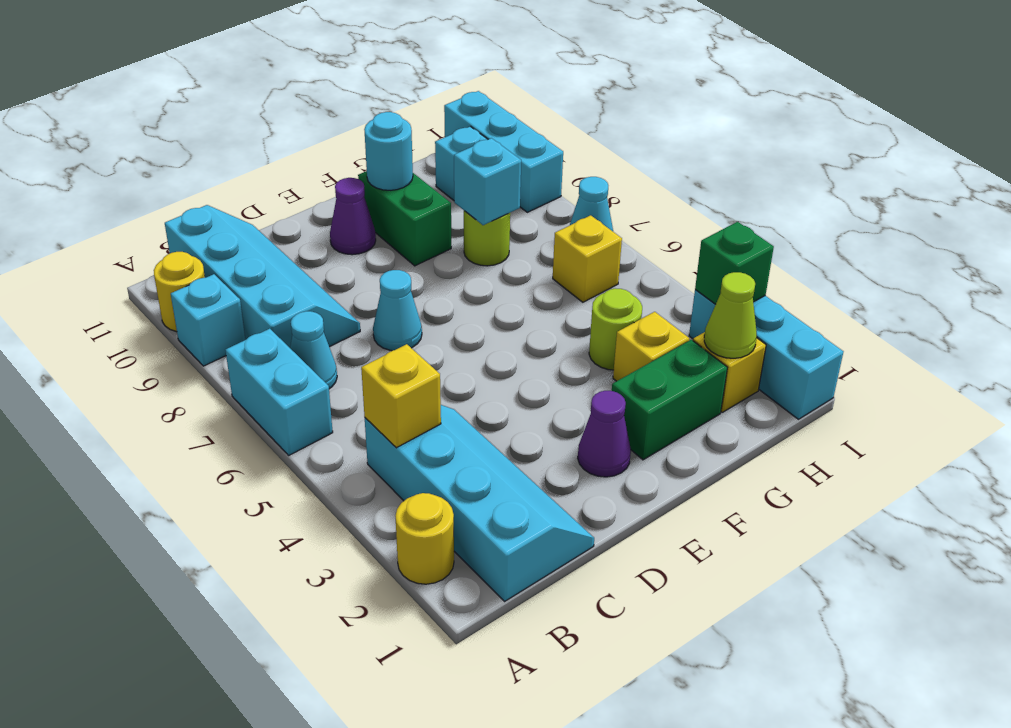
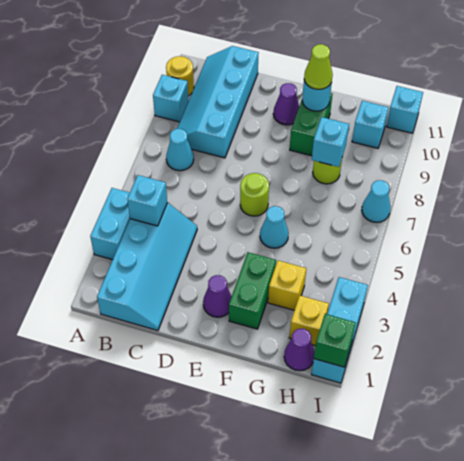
yellow round brick A2 level 1 -> none
cyan brick A6:A7 level 1 -> cyan brick A3:A4 level 1
yellow brick B4 level 2 -> cyan brick B4 level 2
cyan slope B8:C11 level 1 top B -> cyan slope B8:C11 level 1 top C
cyan cone D7 level 1 -> cyan cone F5 level 1
green brick F2:G2 level 1 -> green brick F2:F3 level 1
lime round brick G4 level 1 -> lime round brick E6 level 1
none -> purple cone H1 level 1
lime cone H2 level 2 -> lime cone F10 level 3
yellow brick H6 level 1 -> none
green brick I3 level 2 -> green brick I1 level 2
cyan brick I9:I11 level 1 -> cyan brick I11 level 1

